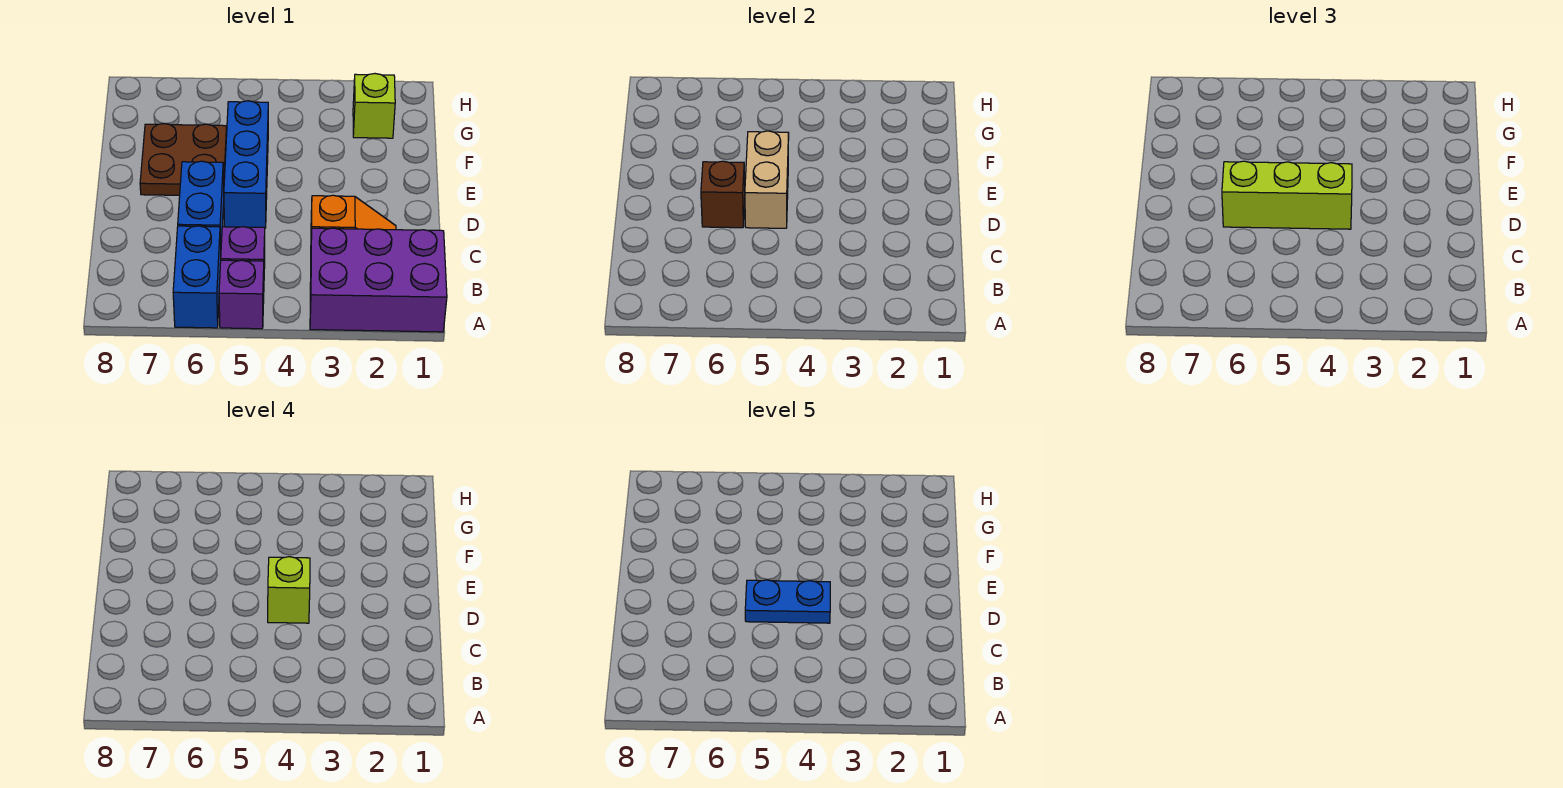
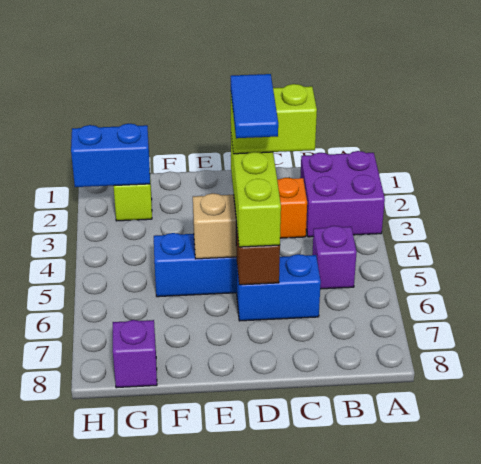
purple brick A1:B3 level 1 -> purple brick A2:B3 level 1
purple brick A5 level 1 -> purple brick G8 level 1
blue brick A6:B6 level 1 -> blue brick G2:H2 level 2
lime brick D4 level 4 -> lime brick C4:D4 level 4
blue plate D4:D5 level 5 -> blue tile D4:D5 level 5
brown plate E6:F7 level 1 -> none

